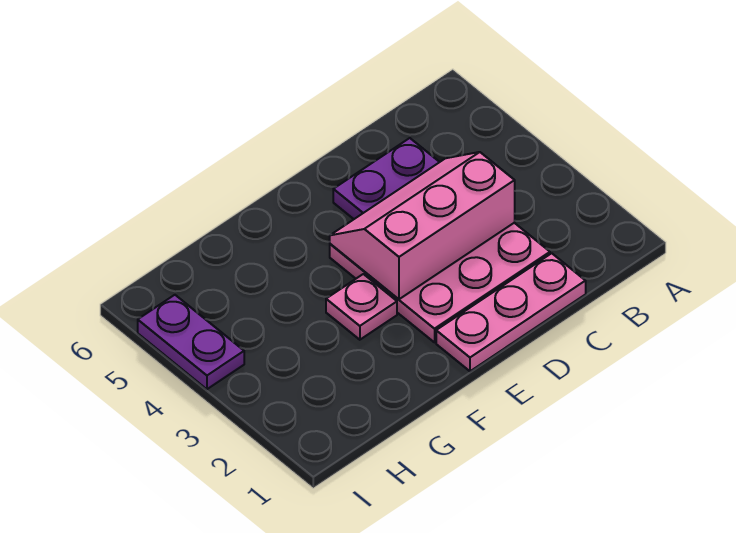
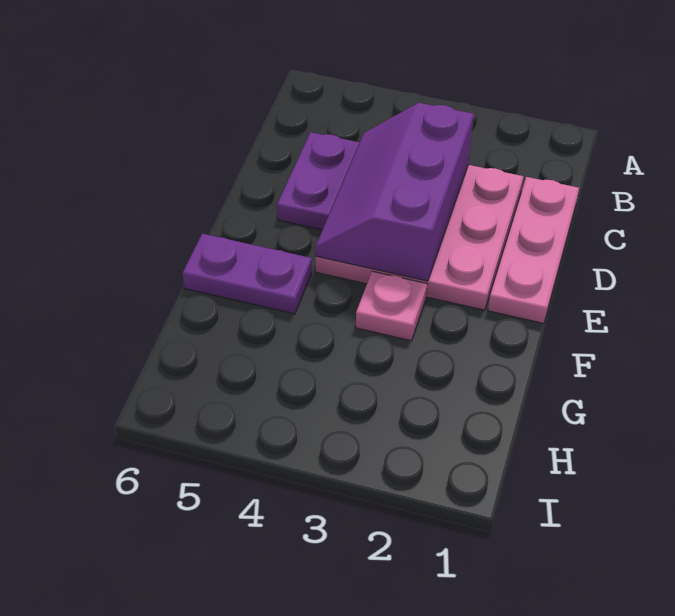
pink slope C3:E4 level 2 top 3 -> purple slope C3:E4 level 2 top 3
purple plate I4:I5 level 1 -> purple plate F5:F6 level 1

